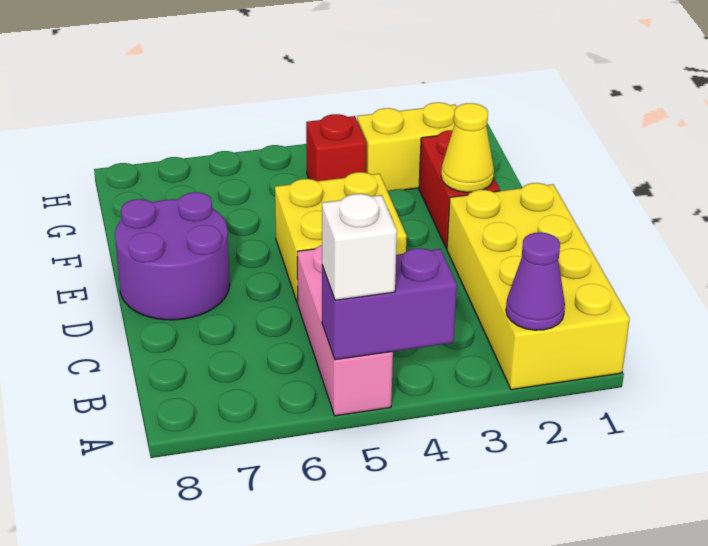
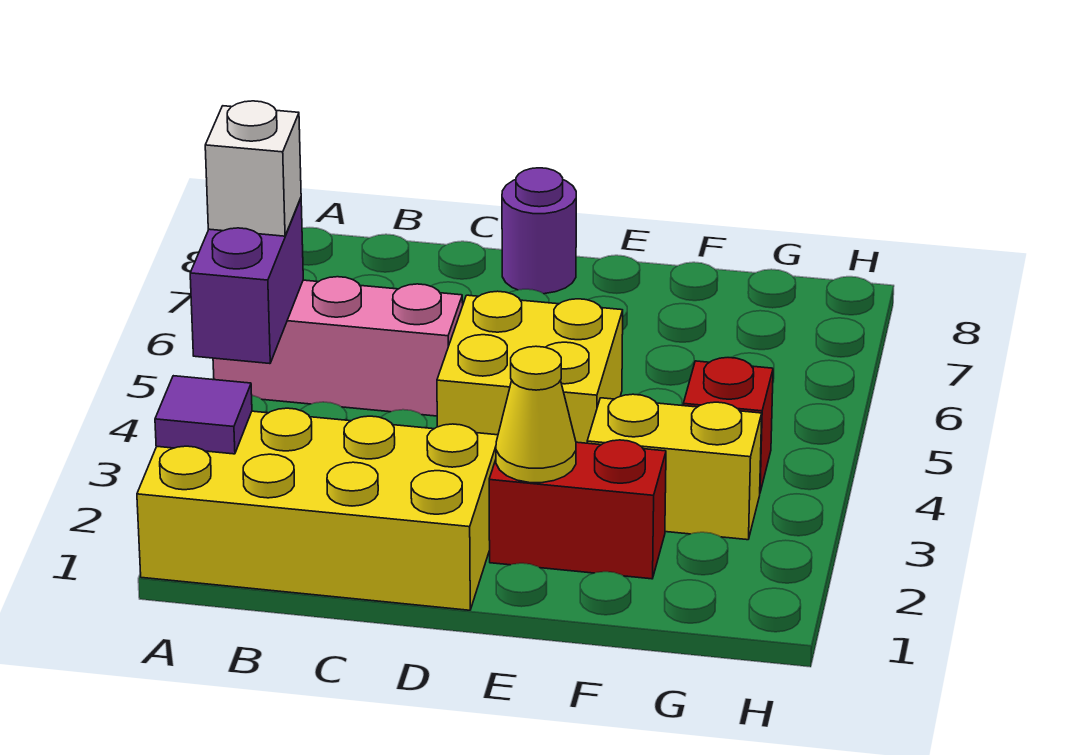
purple cone A2 level 2 -> purple tile A2 level 2
purple round brick D7:E8 level 1 -> purple round brick D8 level 1
yellow brick G2:G3 level 1 -> yellow brick F3:G3 level 1

